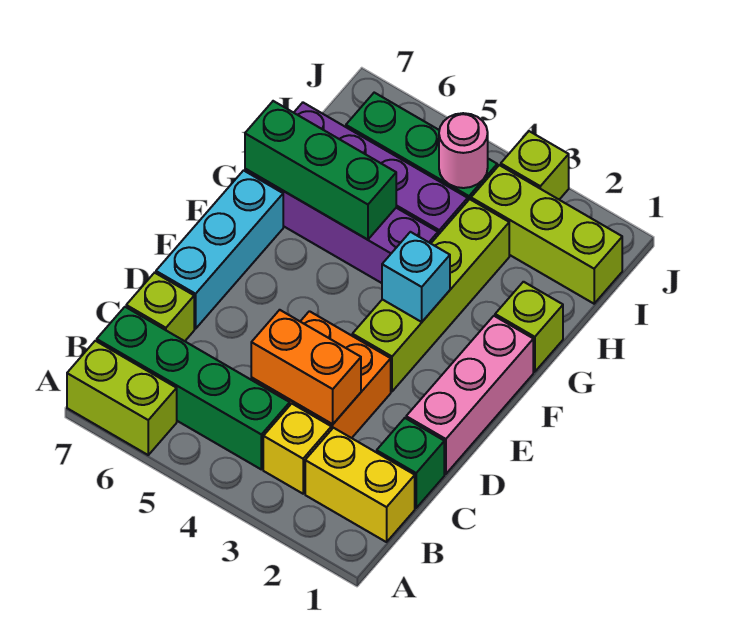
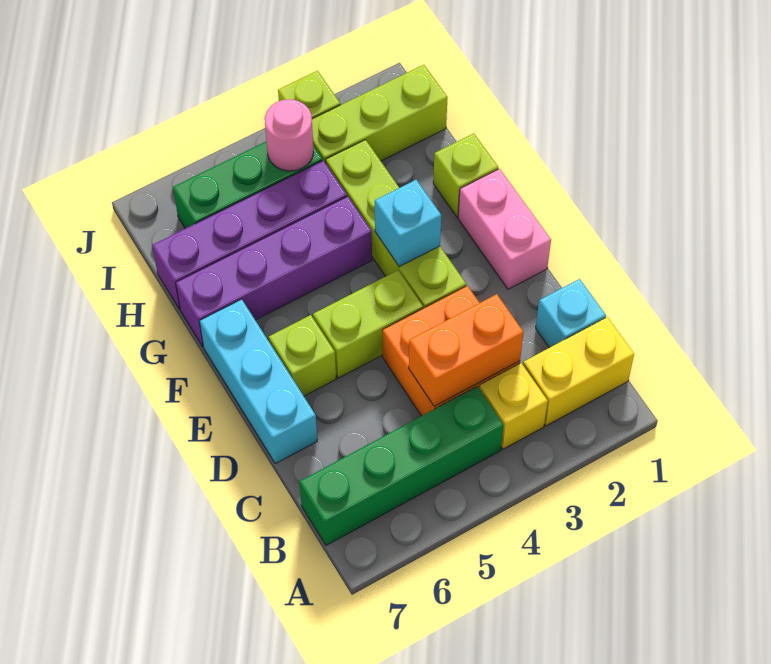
lime brick A6:A7 level 1 -> lime brick E4:E5 level 1
green brick C1 level 1 -> cyan brick C1 level 1
lime brick C7 level 1 -> lime brick E6 level 1
pink brick D1:F1 level 1 -> pink brick E1:F1 level 1
green brick G5:G7 level 2 -> none

